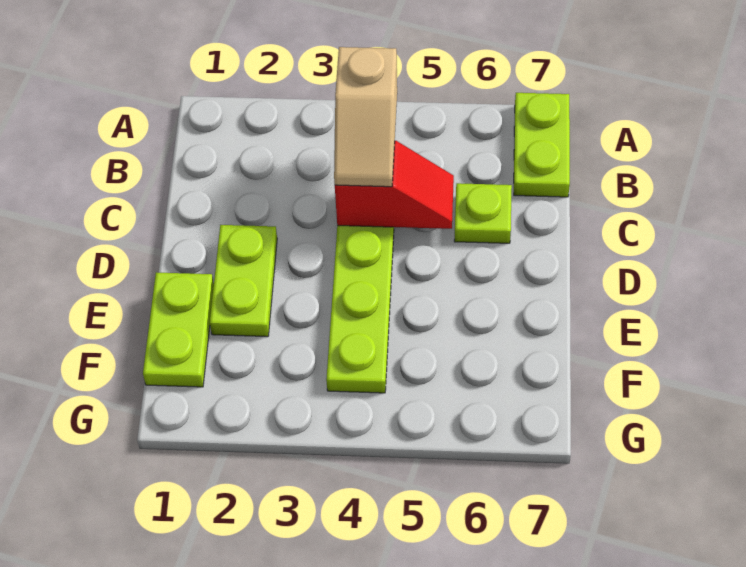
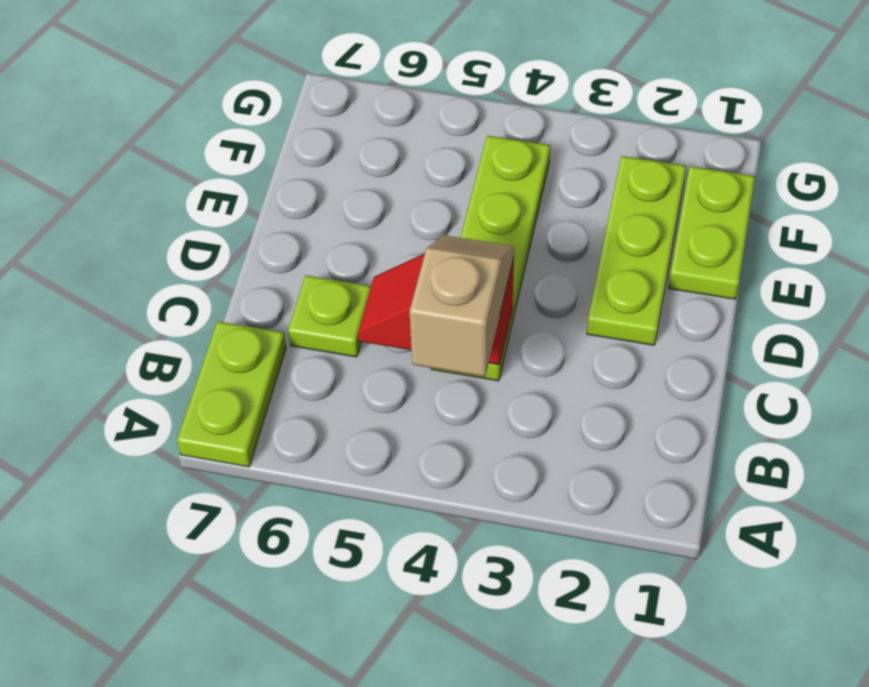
lime plate D2:E2 level 1 -> lime plate D2:F2 level 1

